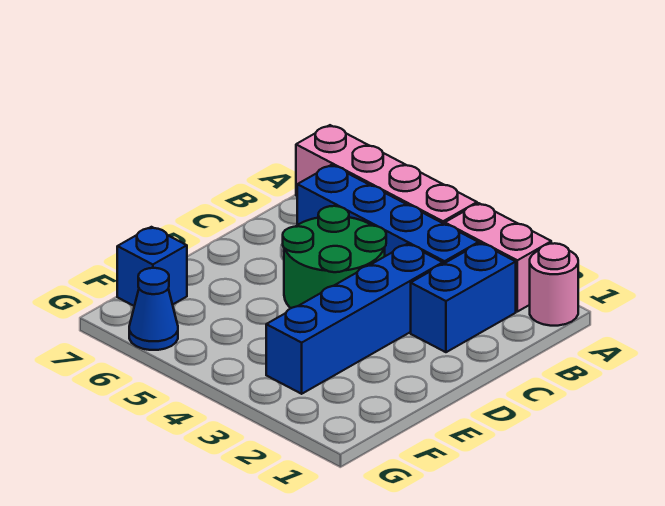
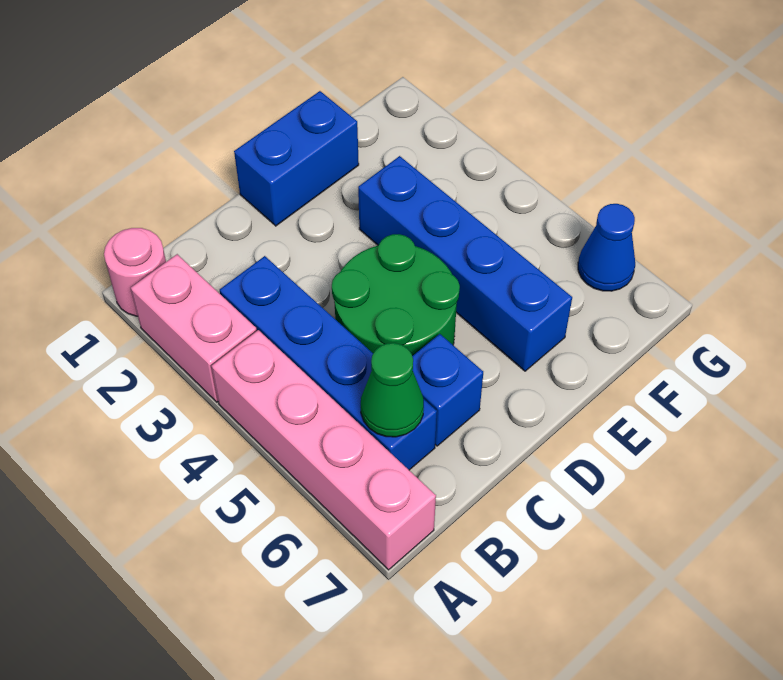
blue brick B2:C2 level 1 -> blue brick D1:E1 level 1
none -> green cone B6 level 2
blue brick C3:F3 level 1 -> blue brick E3:E6 level 1
blue brick F7 level 1 -> blue brick C6 level 1

